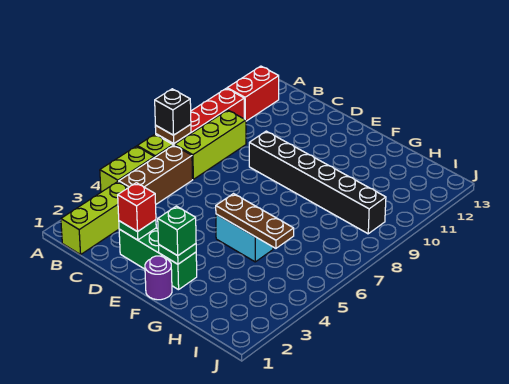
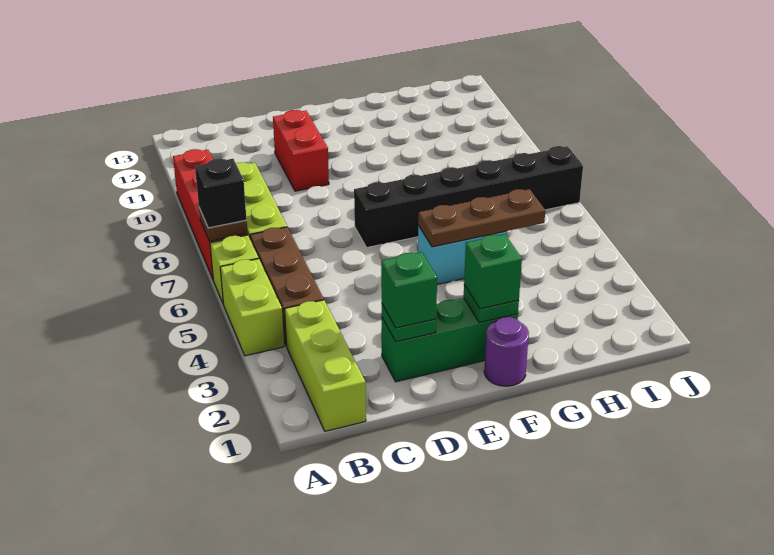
red brick A11:A12 level 1 -> red brick D10:D11 level 1
red brick D2 level 3 -> green brick D2 level 3
black brick D9:I9 level 1 -> black brick E7:J7 level 1

